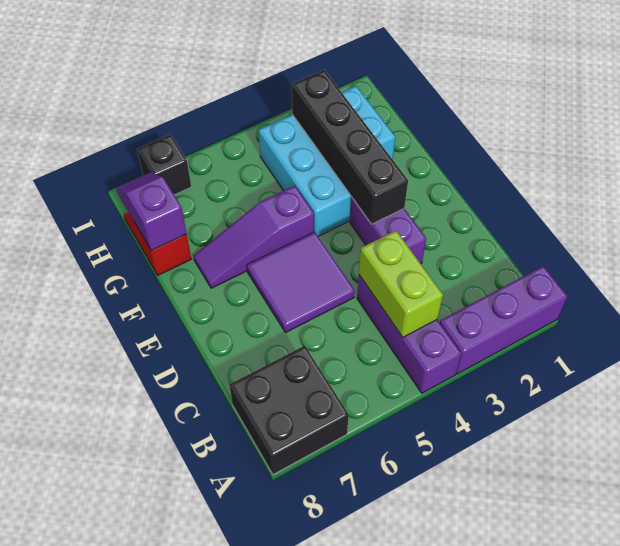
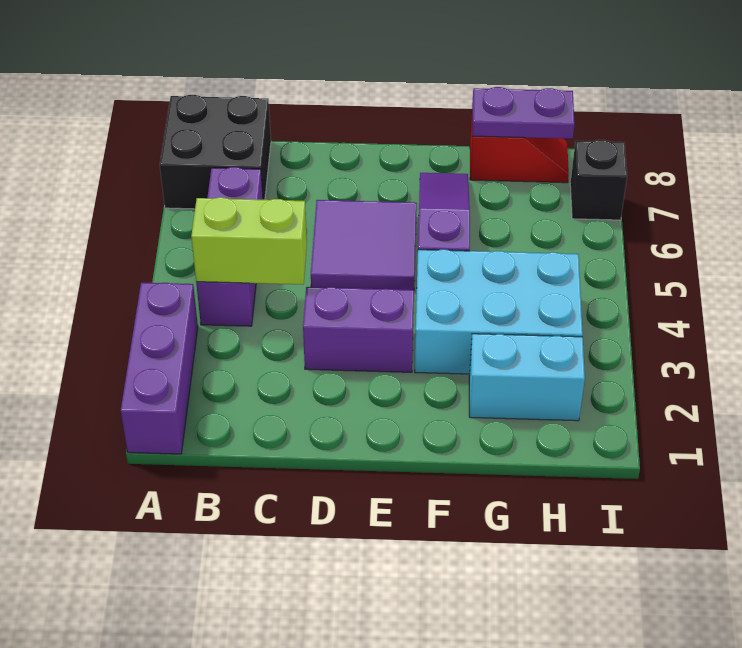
purple brick A4:C4 level 1 -> purple brick B4:B6 level 1
black brick E3:H3 level 2 -> none
purple slope G8:H8 level 2 top G -> purple plate G8:H8 level 2

